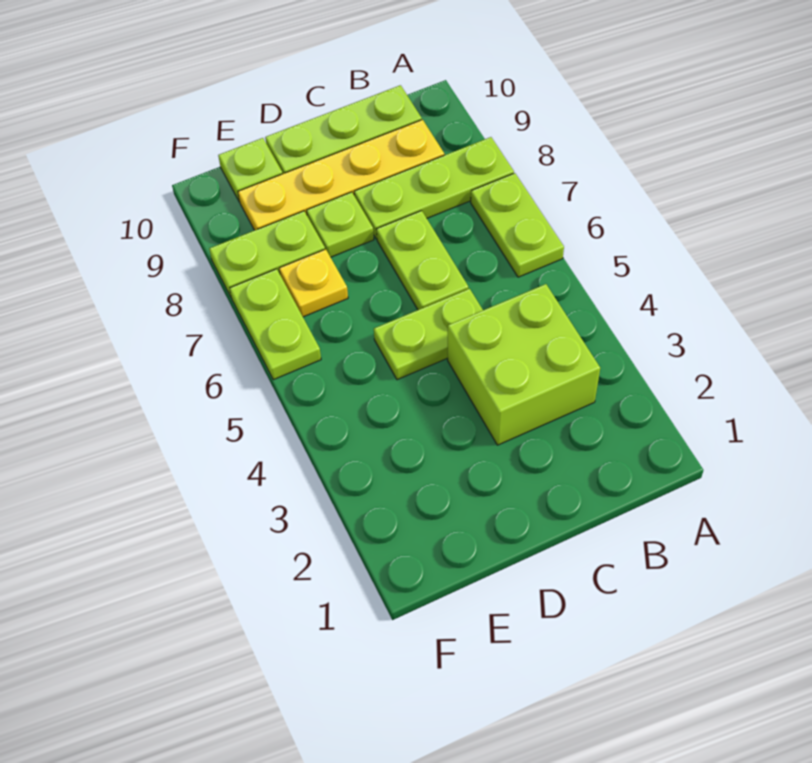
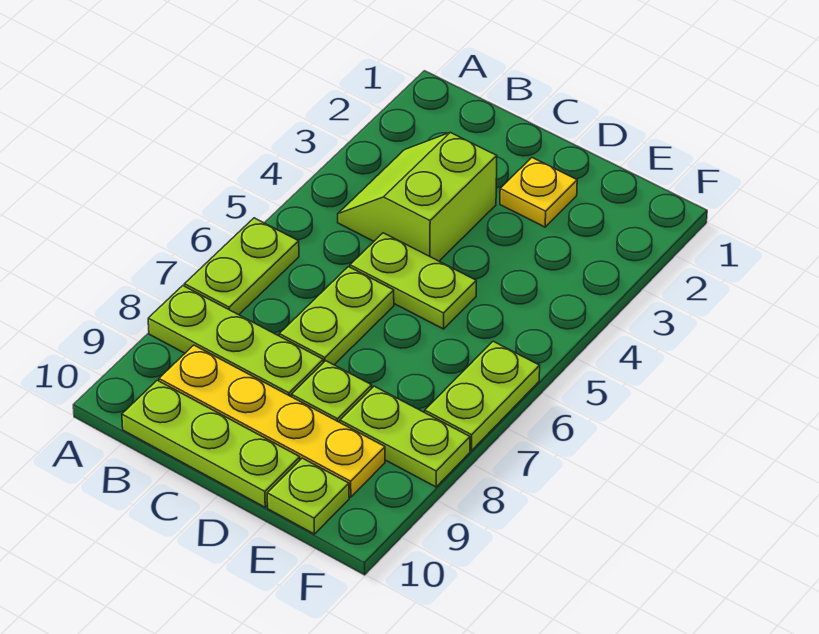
lime brick B3:C4 level 1 -> lime slope B3:C4 level 1 top C
yellow plate E7 level 1 -> yellow plate D2 level 1

